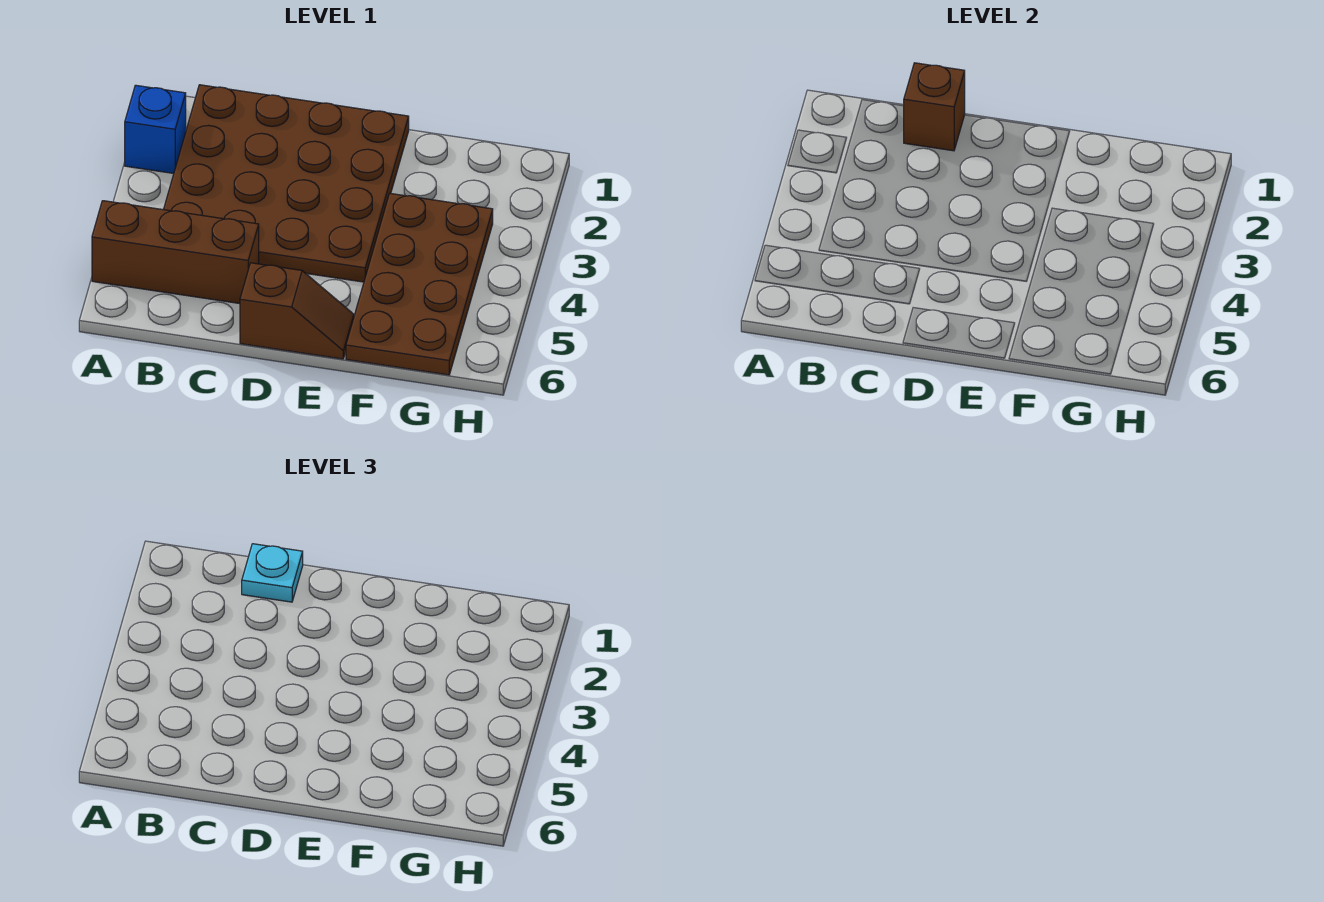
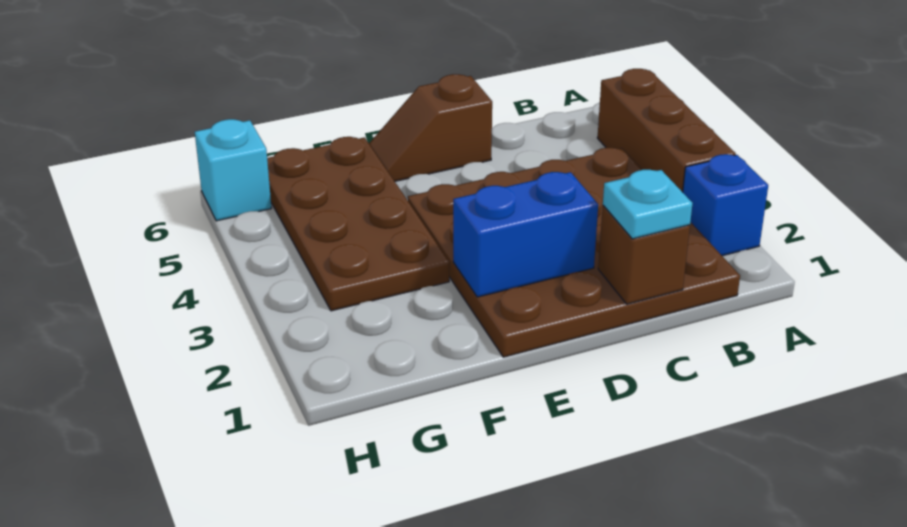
brown brick A5:C5 level 1 -> brown brick A3:A5 level 1
none -> blue brick D2:E2 level 2
none -> cyan brick H6 level 1

